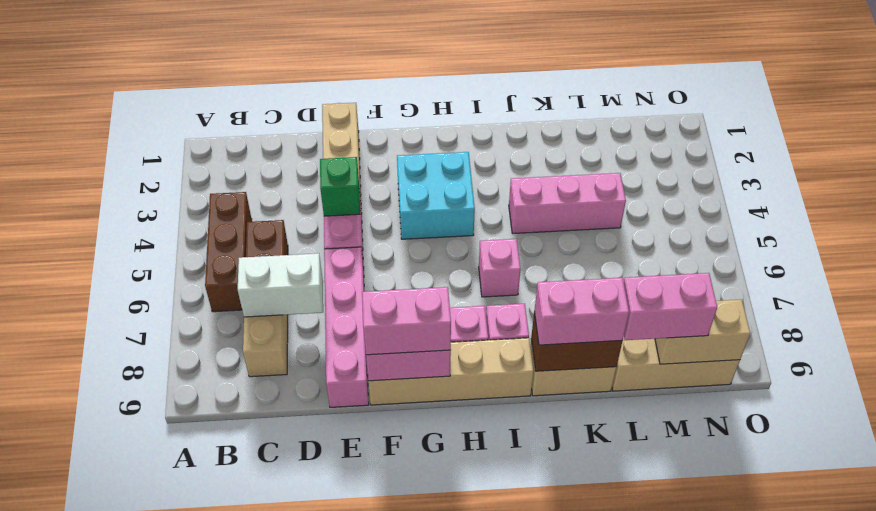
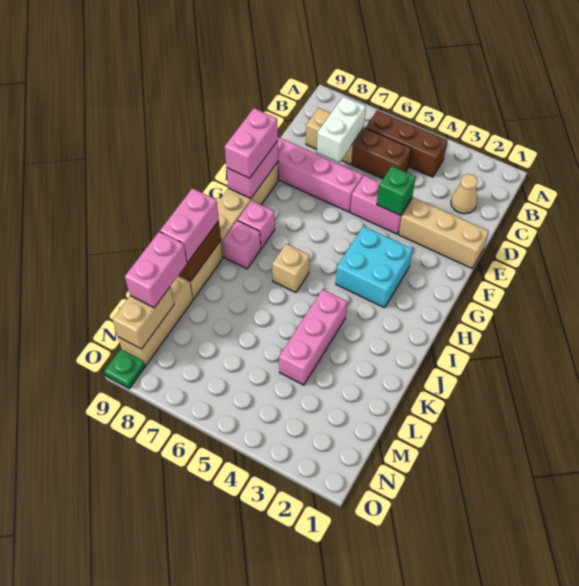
none -> tan cone C2 level 1
pink brick I6 level 1 -> tan brick I6 level 1
none -> green plate O9 level 1

